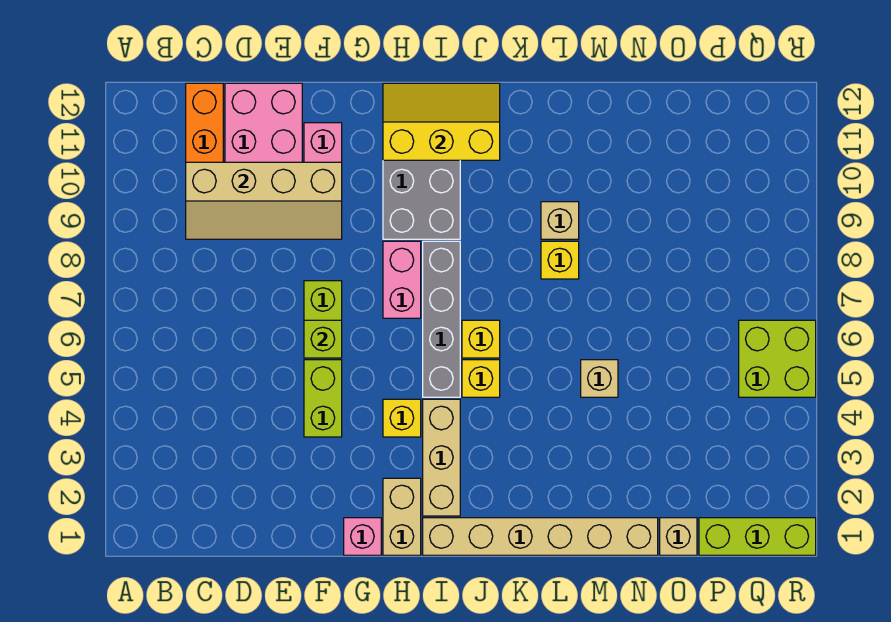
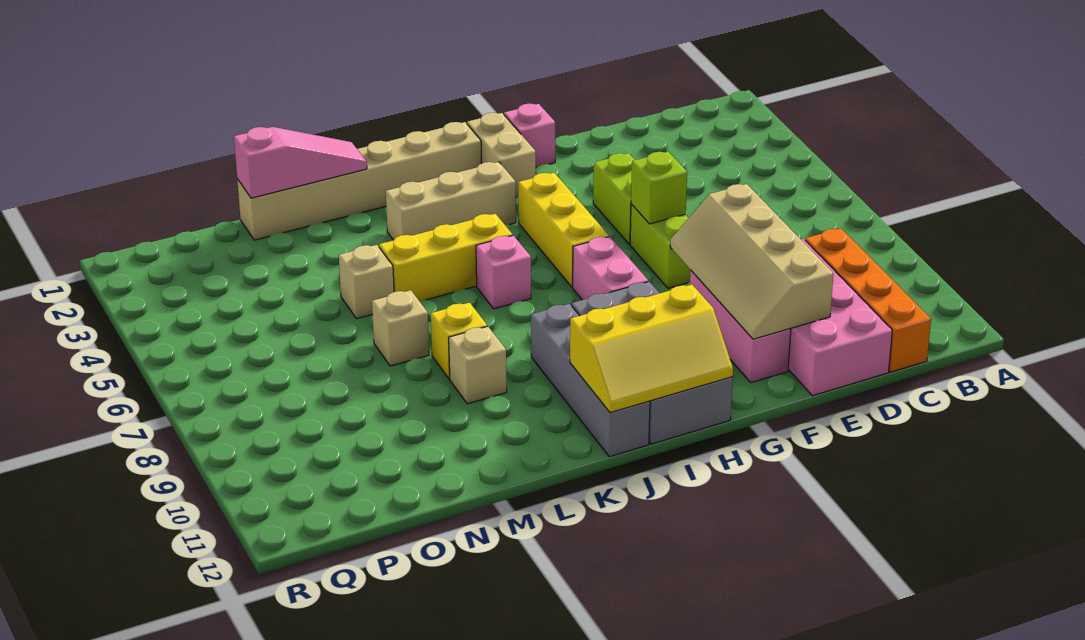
tan slope C9:F10 level 2 top 10 -> tan slope E8:F11 level 2 top E
yellow brick H4 level 1 -> yellow brick H4:H6 level 1
tan brick I2:I4 level 1 -> tan brick I3:K3 level 1
grey brick I5:I8 level 1 -> grey brick J9:J12 level 1
yellow brick J5 level 1 -> yellow brick J5:L5 level 1
yellow brick J6 level 1 -> pink brick J6 level 1
none -> pink slope L1:N1 level 2 top N
tan brick O1 level 1 -> tan brick M7 level 1
lime brick P1:R1 level 1 -> none
lime brick Q5:R6 level 1 -> none

